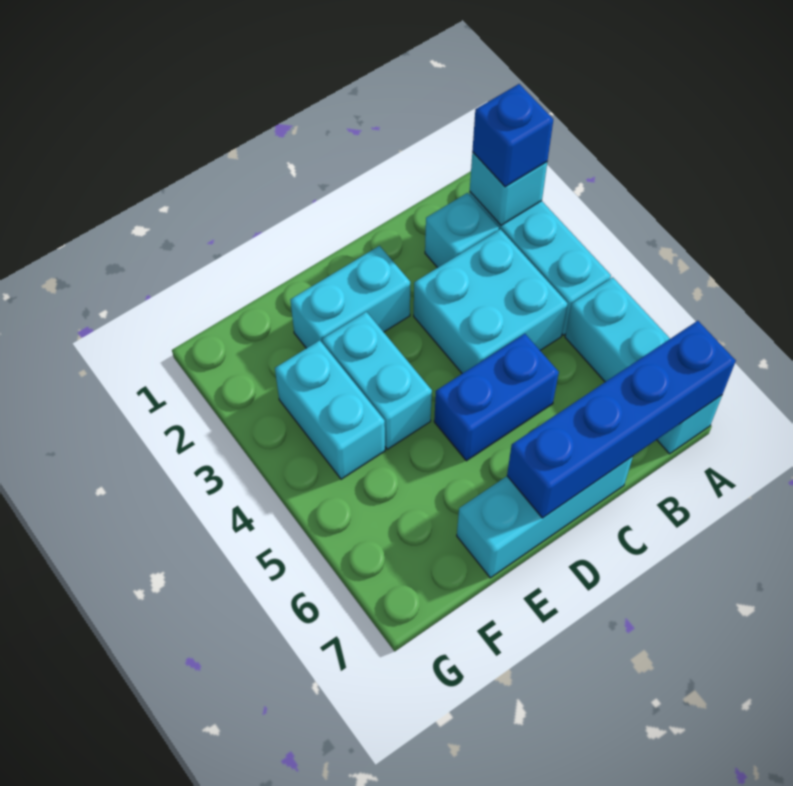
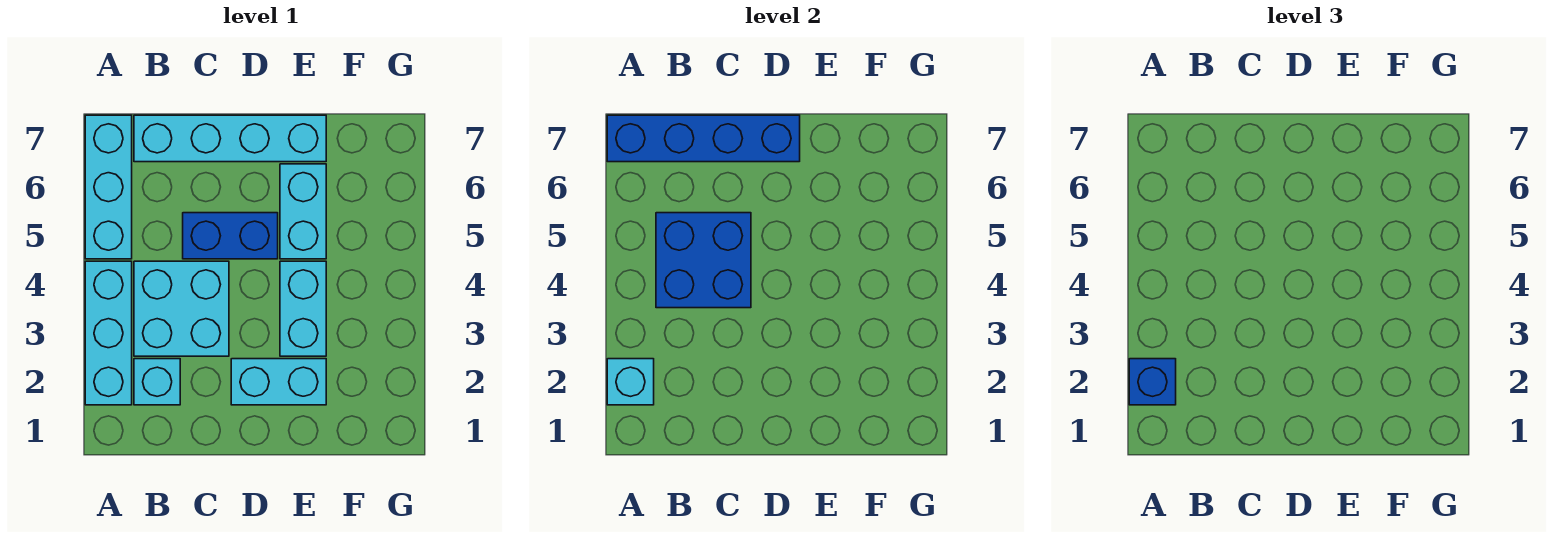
none -> blue brick B4:C5 level 2
cyan brick C7:E7 level 1 -> cyan brick B7:E7 level 1
cyan brick F3:F4 level 1 -> cyan brick E5:E6 level 1

